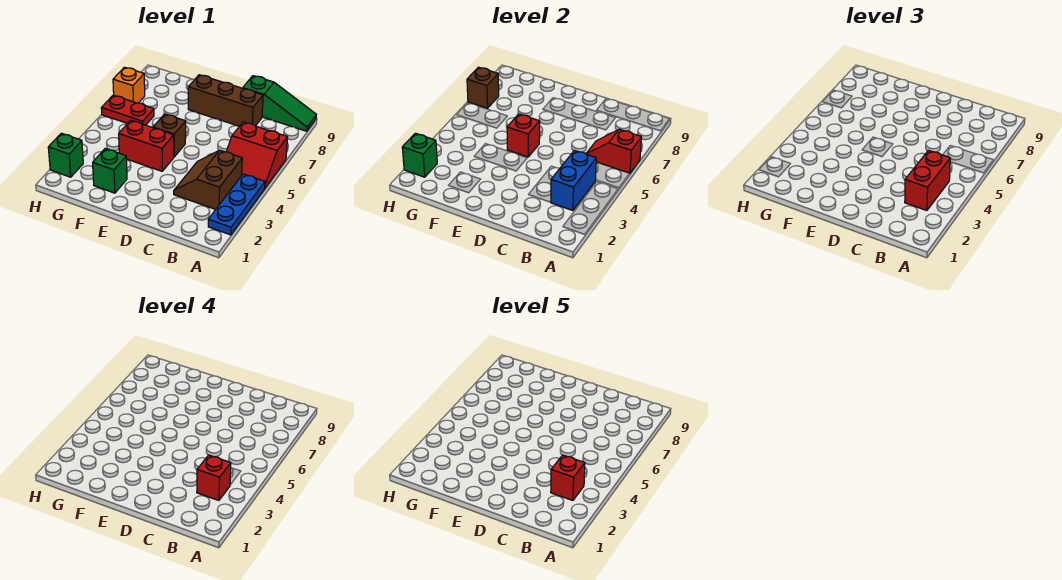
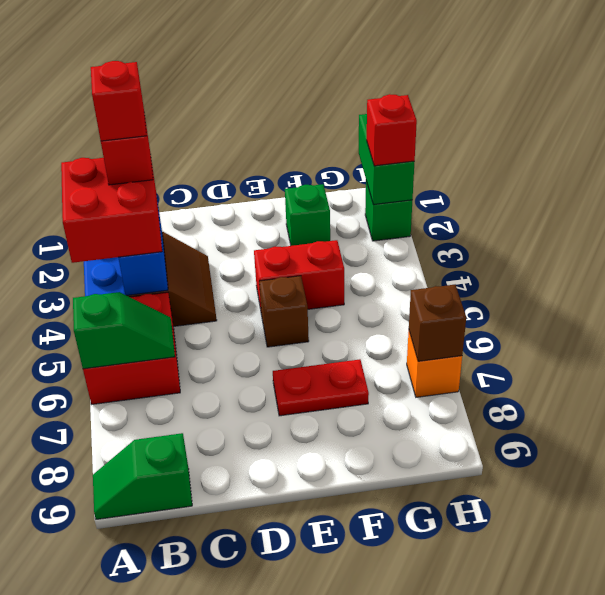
red slope A5:B6 level 1 top 6 -> red brick A5:B6 level 1
red slope A6:B6 level 2 top A -> green slope A6:B6 level 2 top A
green slope A9:C9 level 1 top C -> green slope A9:B9 level 1 top B
red brick B3:B4 level 3 -> red brick A3:B4 level 3
brown brick C8:E8 level 1 -> none
red brick E5 level 2 -> red brick H2 level 3
red plate G6:H6 level 1 -> red plate E7:F7 level 1
green brick H2 level 2 -> green brick H1:H2 level 2

